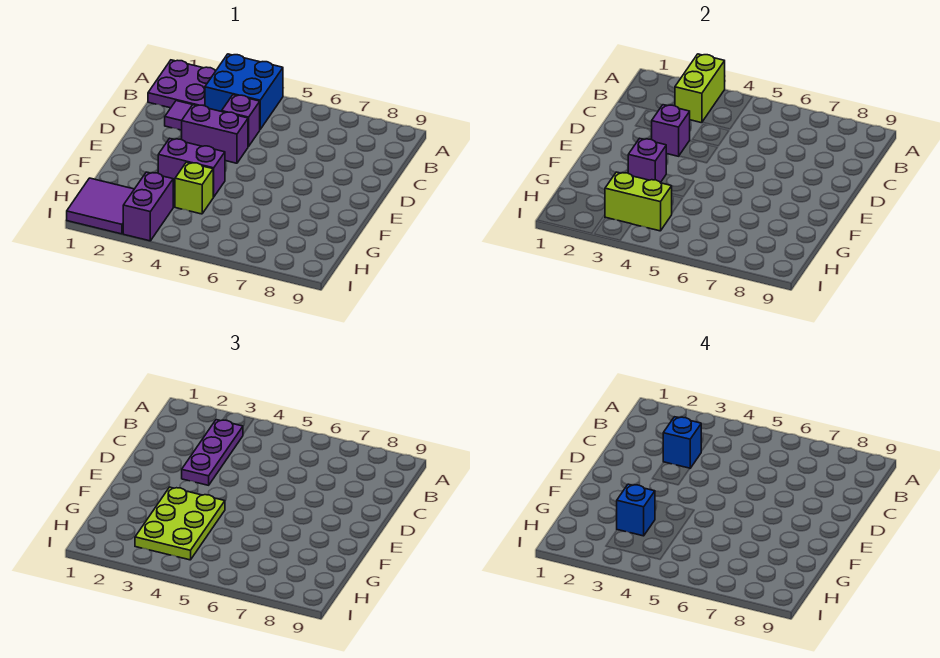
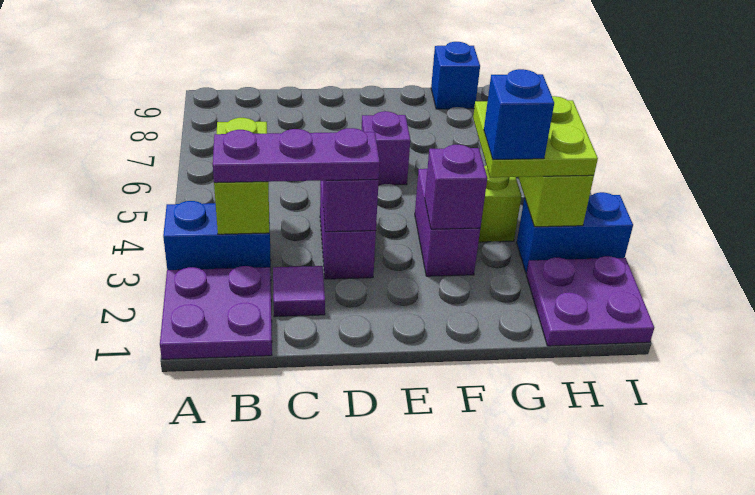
blue brick A3:B4 level 1 -> blue brick A3:B3 level 1
lime brick A3:B3 level 2 -> lime brick B3:B4 level 2
blue brick C3 level 4 -> blue brick G9 level 1
purple brick C4 level 1 -> purple brick E6 level 1
lime plate F3:H4 level 3 -> lime plate G3:H4 level 3
purple tile H1:I2 level 1 -> purple plate H1:I2 level 1
purple brick H3:I3 level 1 -> blue brick H3:I3 level 1

